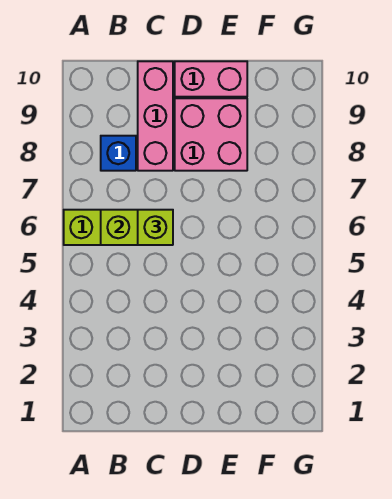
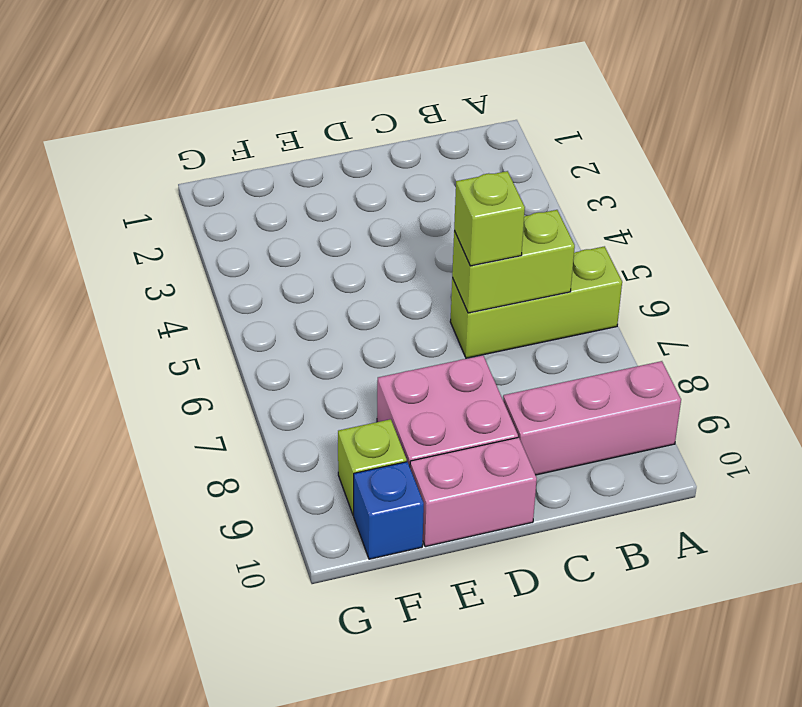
blue brick B8 level 1 -> blue brick F10 level 1
pink brick C8:C10 level 1 -> pink brick A9:C9 level 1
none -> lime brick F9 level 1

